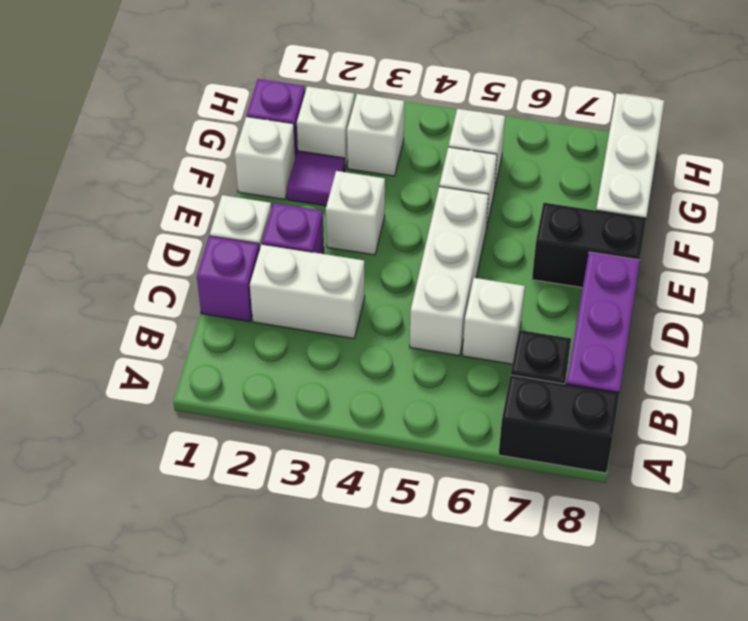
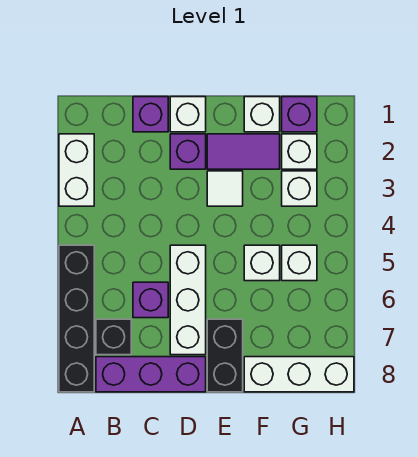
black brick A7:A8 level 1 -> black brick A5:A8 level 1
white brick C2:C3 level 1 -> white brick A2:A3 level 1
white brick C5:E5 level 1 -> white brick D5:D7 level 1
white brick C6 level 1 -> purple brick C6 level 1
white brick E3 level 1 -> white tile E3 level 1
purple tile F2 level 1 -> purple tile E2:F2 level 1

